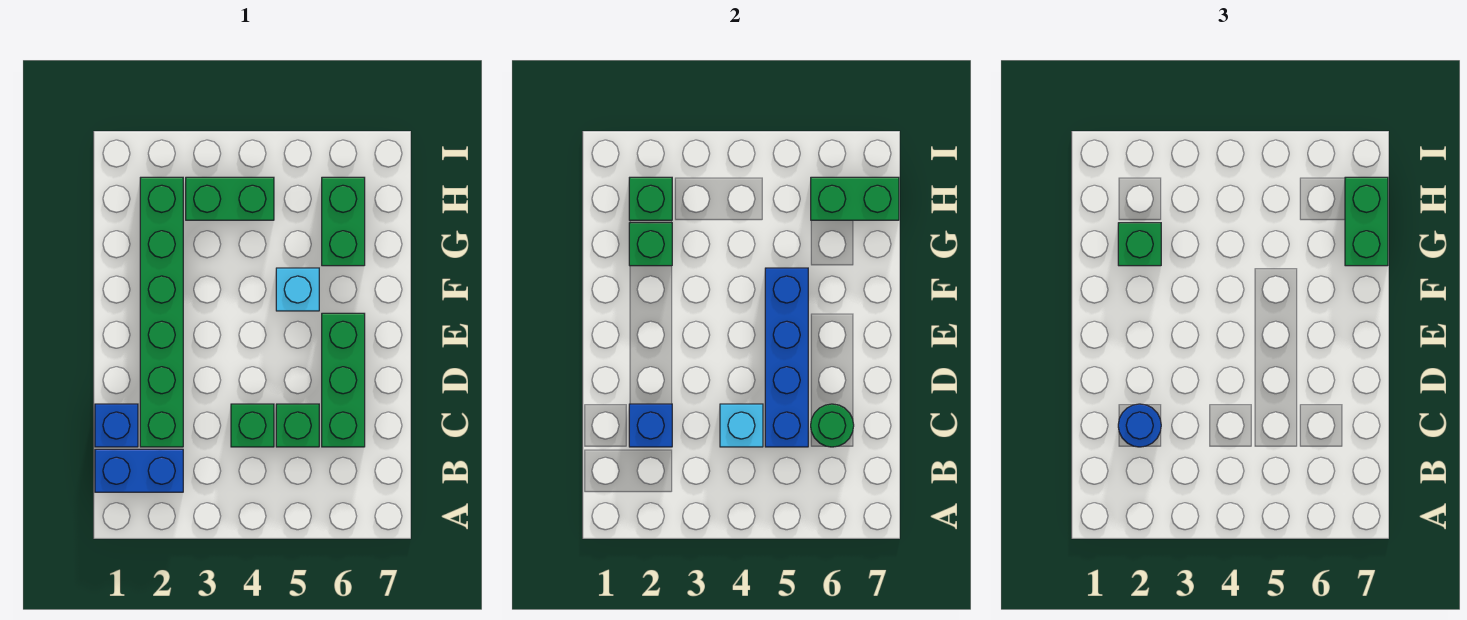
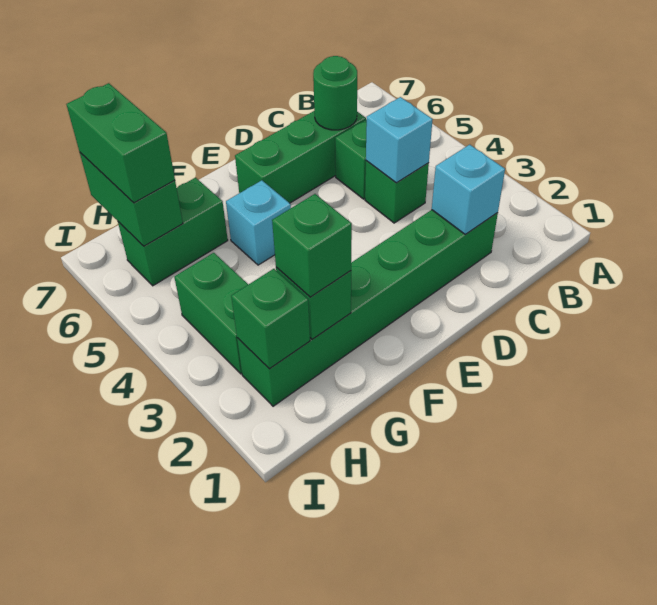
blue brick B1:B2 level 1 -> none
blue brick C1 level 1 -> none
blue brick C2 level 2 -> cyan brick C2 level 2
blue round brick C2 level 3 -> none
blue brick C5:F5 level 2 -> none
green brick G7:H7 level 3 -> green brick H6:H7 level 3

